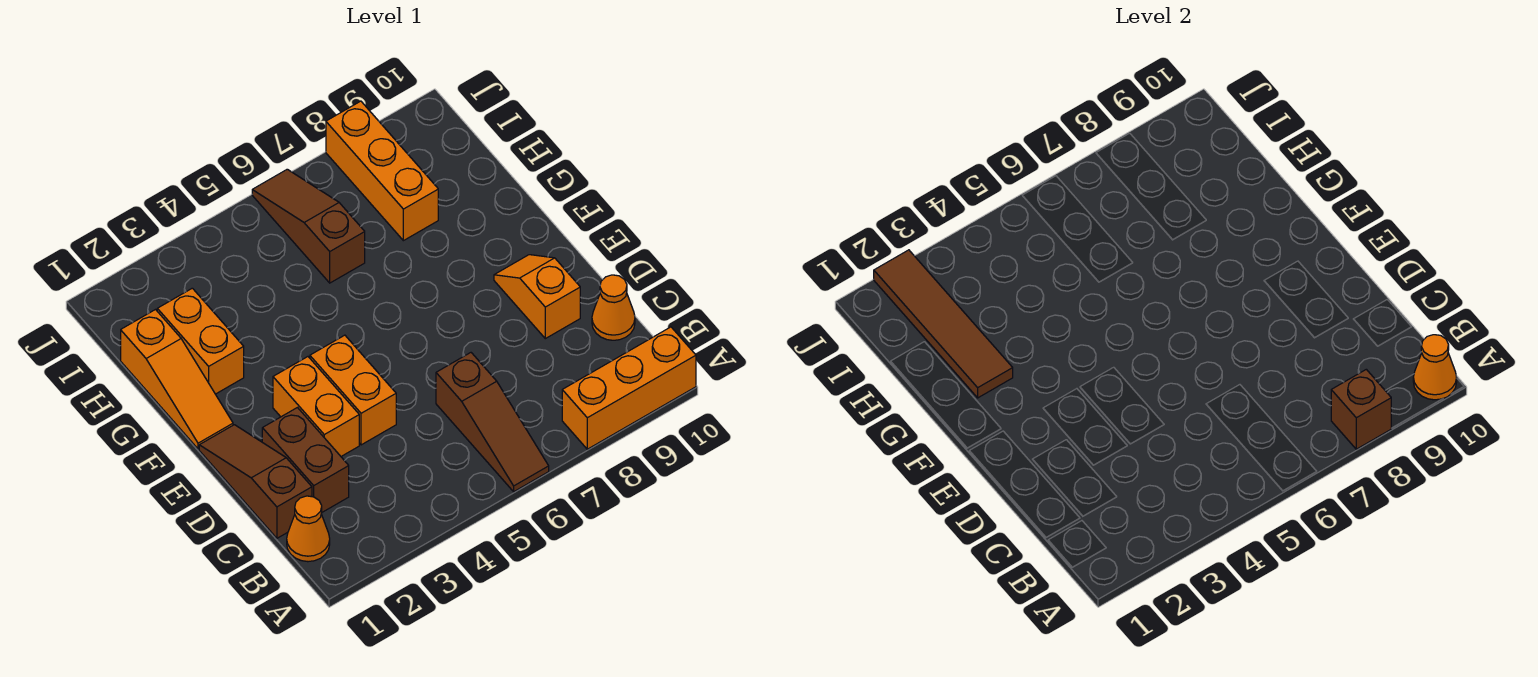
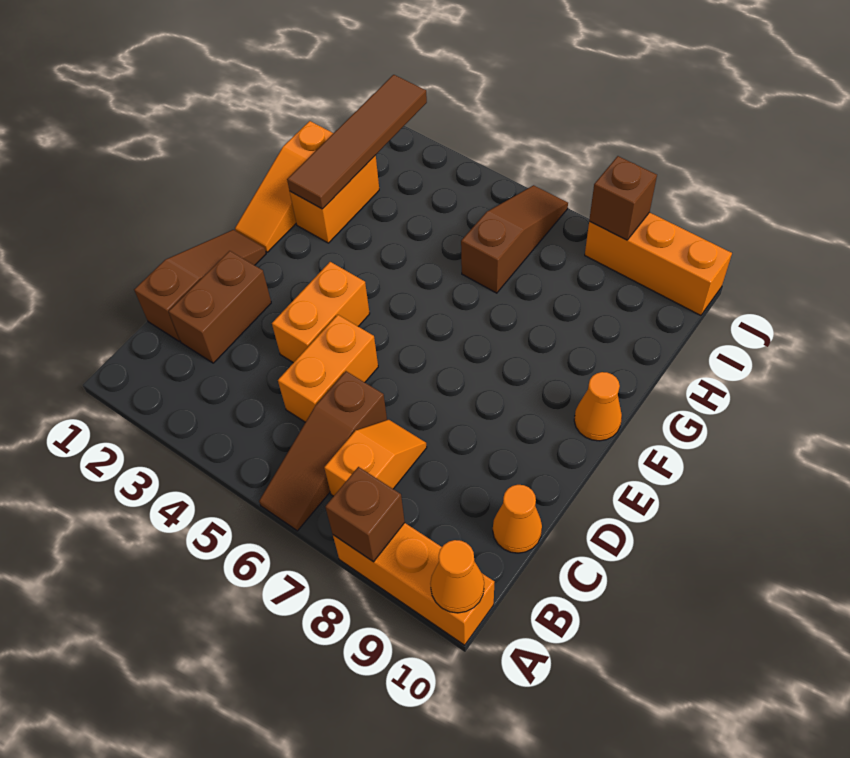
orange cone B1 level 1 -> orange cone F10 level 1
orange brick D3:E3 level 1 -> orange brick C5:D5 level 1
orange slope D9:E9 level 1 top D -> orange slope B7:C7 level 1 top B
orange brick H8:J8 level 1 -> orange brick J8:J10 level 1
none -> brown brick J8 level 2

